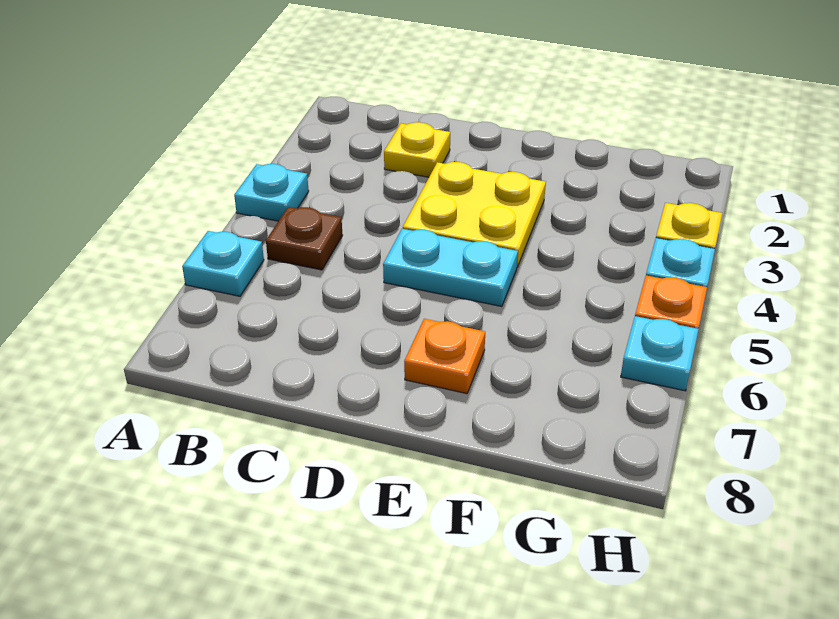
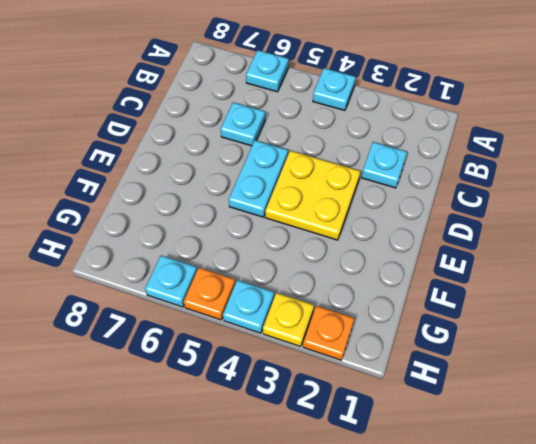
brown plate B5 level 1 -> none
yellow plate C2 level 1 -> cyan plate C2 level 1
none -> cyan plate C6 level 1
orange plate E7 level 1 -> orange plate H2 level 1

